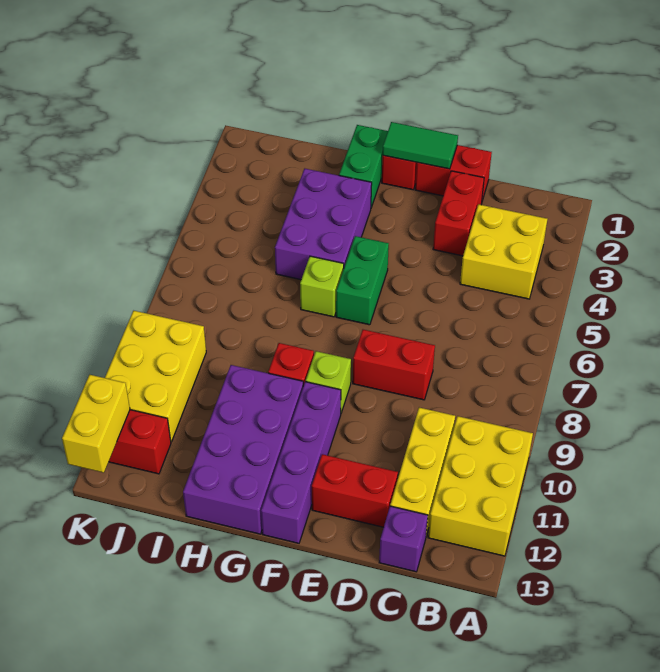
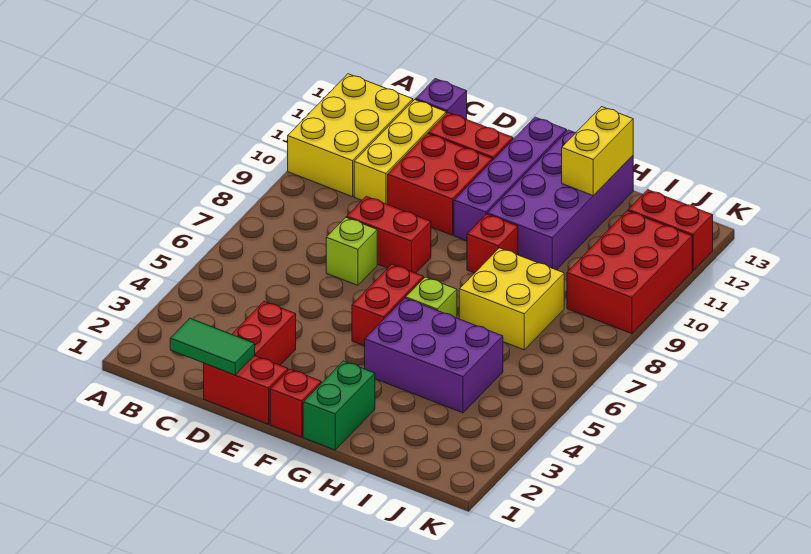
yellow brick B3:C4 level 1 -> yellow brick H7:I8 level 1
none -> red brick D10:E11 level 1
green tile E1:F1 level 2 -> green tile C1:D1 level 2
green brick F5:F6 level 1 -> red brick F5:F6 level 1
lime brick F9 level 1 -> lime brick D7 level 1
purple brick G3:H5 level 1 -> purple brick G4:I5 level 1
yellow brick J9:K11 level 1 -> red brick J9:K11 level 1
yellow brick K12:K13 level 2 -> yellow brick H12:H13 level 2

